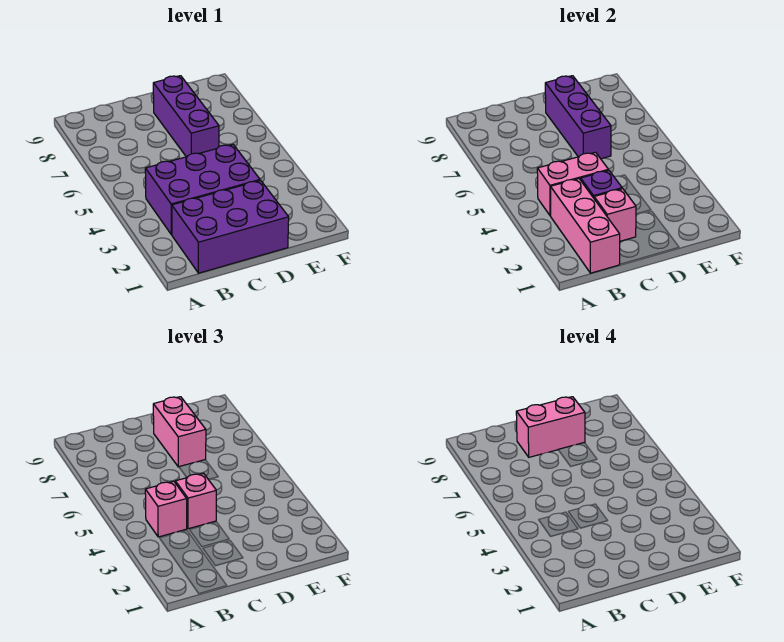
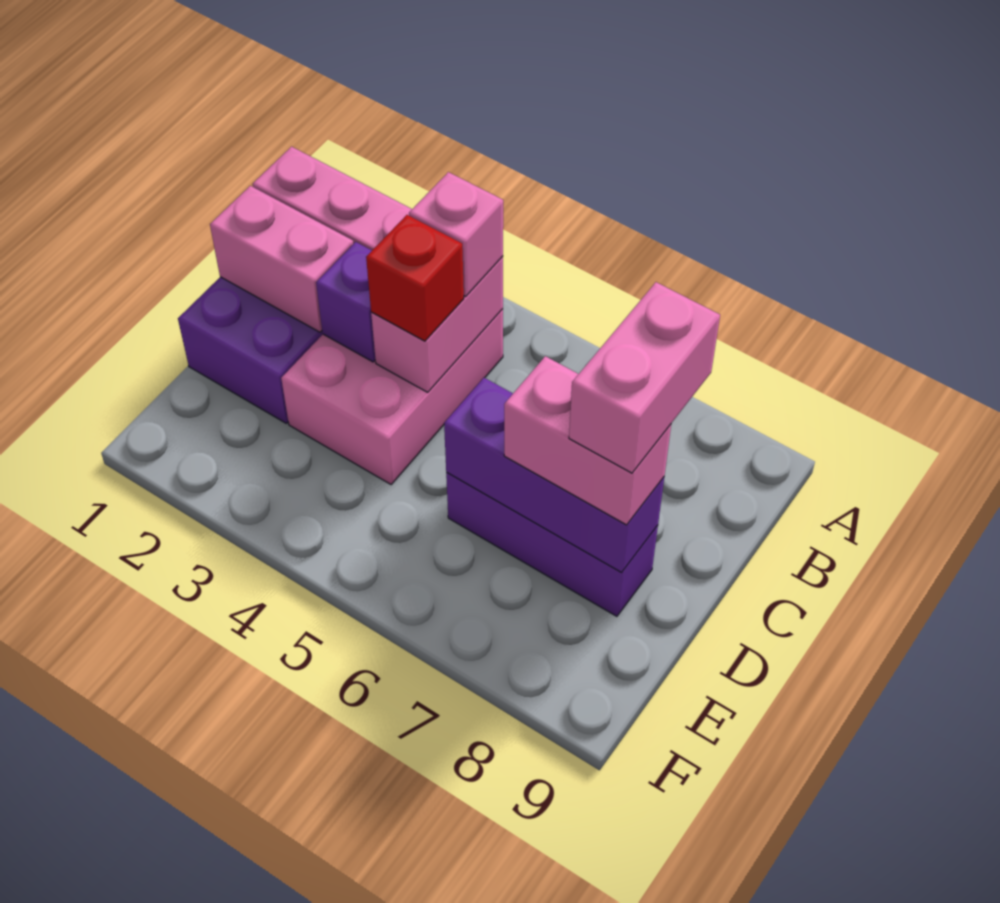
purple brick B3:D4 level 1 -> pink brick B3:D4 level 1
pink brick C2 level 2 -> pink brick C1:C2 level 2
pink brick C4 level 3 -> red brick C4 level 3

